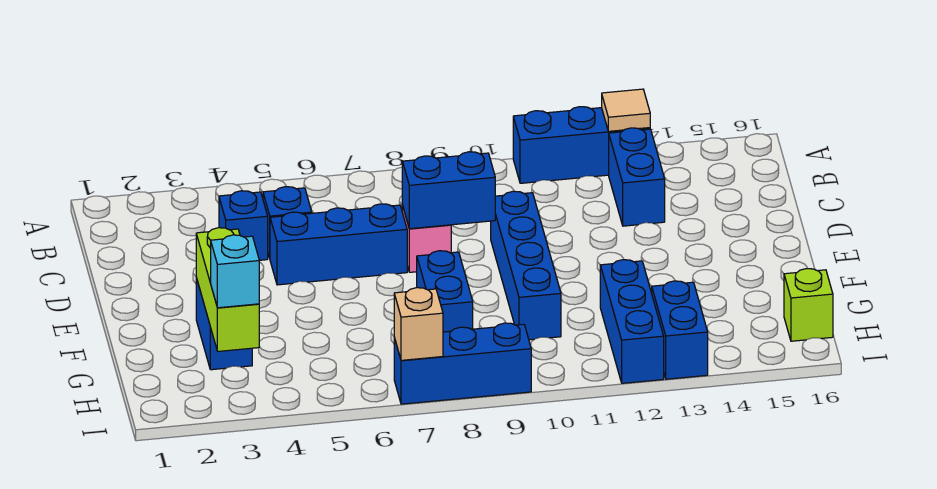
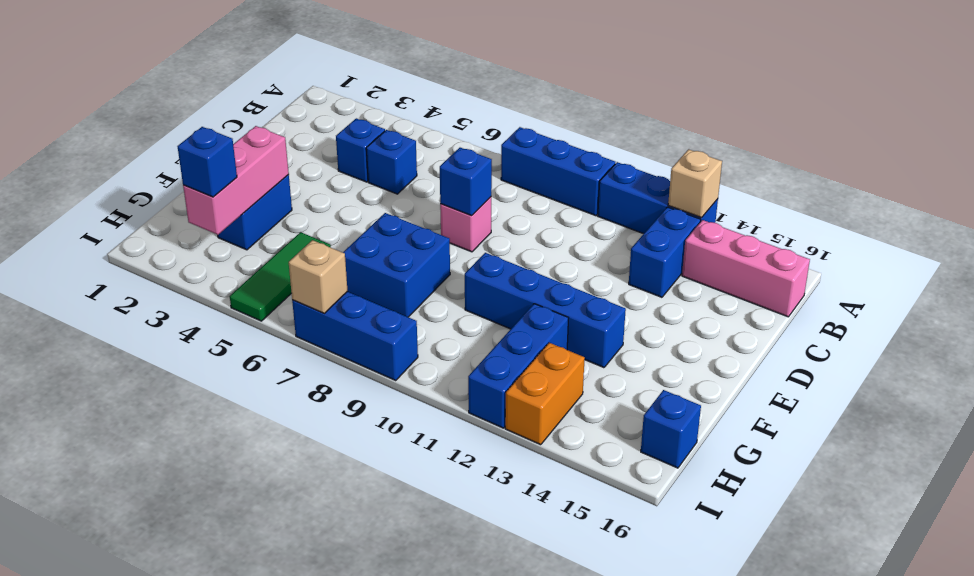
tan tile A13 level 2 -> tan brick A13 level 2
none -> pink brick B14:B16 level 1
blue brick D5:D7 level 1 -> blue brick A8:A10 level 1
blue brick D8:D9 level 2 -> blue brick D8 level 2
blue brick D10:G10 level 1 -> blue brick F10:F13 level 1
lime brick F3:H3 level 2 -> pink brick F3:H3 level 2
blue brick F8:G8 level 1 -> blue brick F7:G8 level 1
none -> green tile G5:I5 level 1
cyan brick H3 level 3 -> blue brick H3 level 3
blue brick H13:I13 level 1 -> orange brick H13:I13 level 1
lime brick H16 level 1 -> blue brick H16 level 1

